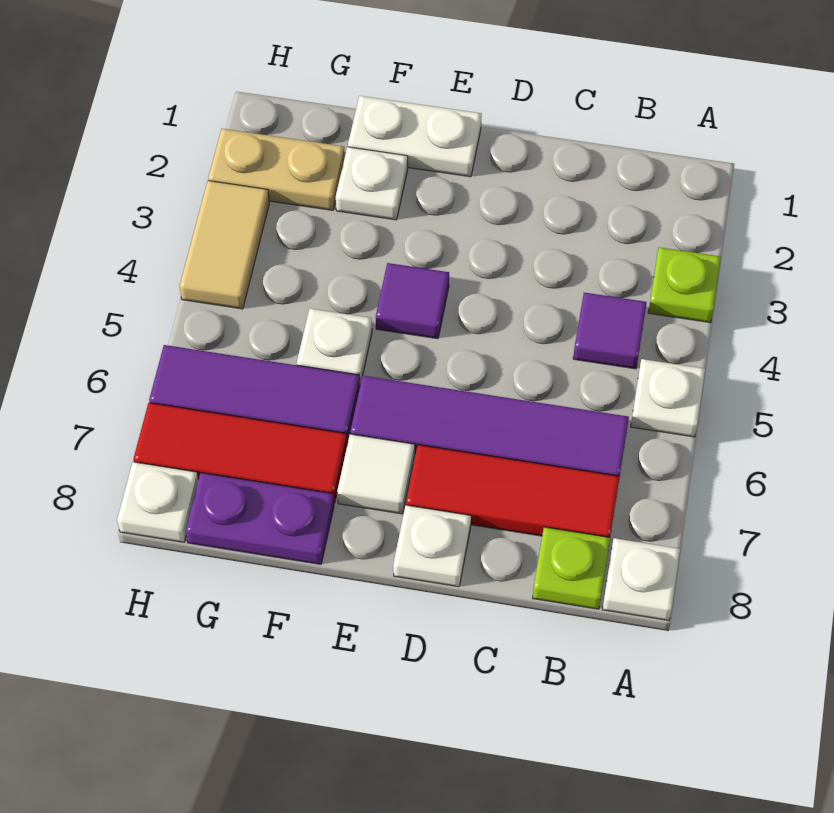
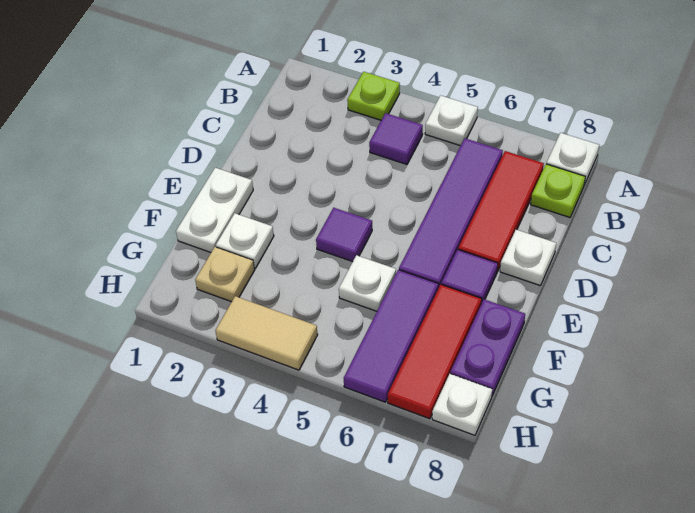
white tile E7 level 1 -> purple tile E7 level 1
tan plate G2:H2 level 1 -> tan plate G2 level 1

